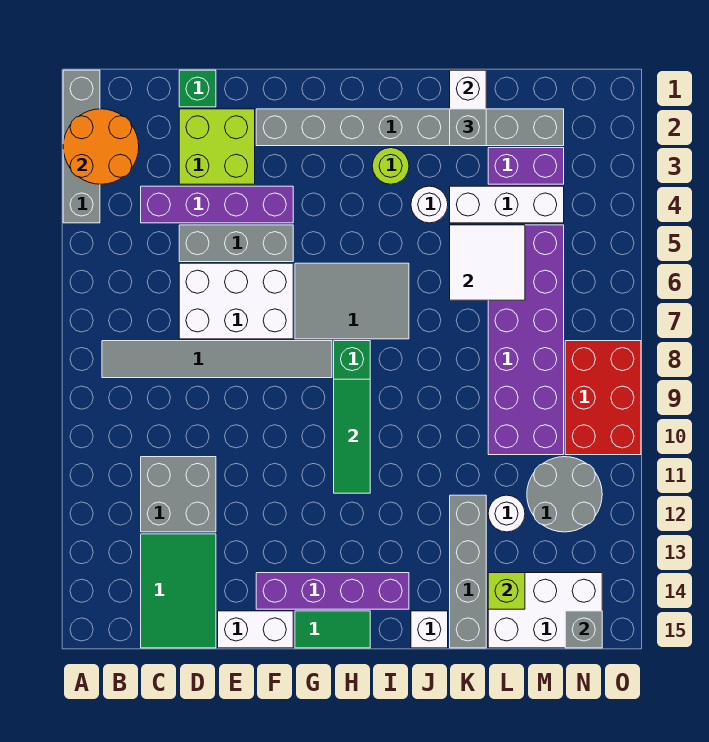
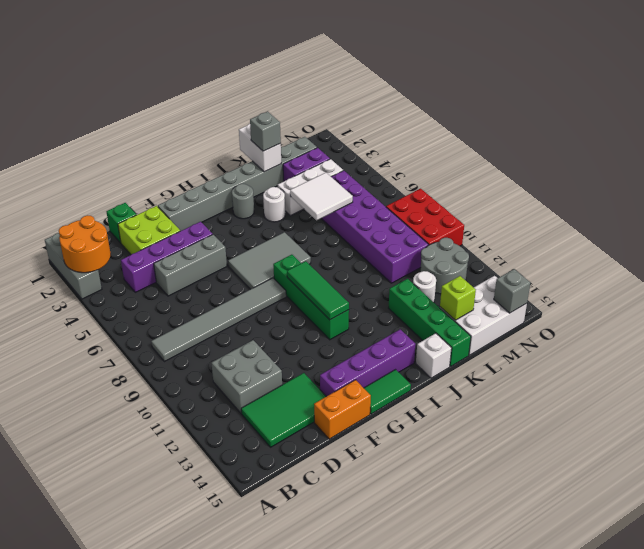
grey brick A1:A4 level 1 -> grey brick A1:A3 level 1
green tile C13:D15 level 1 -> green tile C13:E14 level 1
white brick D6:F7 level 1 -> none
white brick E15:F15 level 1 -> orange brick E15:F15 level 1
lime round brick I3 level 1 -> grey round brick I3 level 1
grey brick K12:K15 level 1 -> green brick K12:K15 level 1

